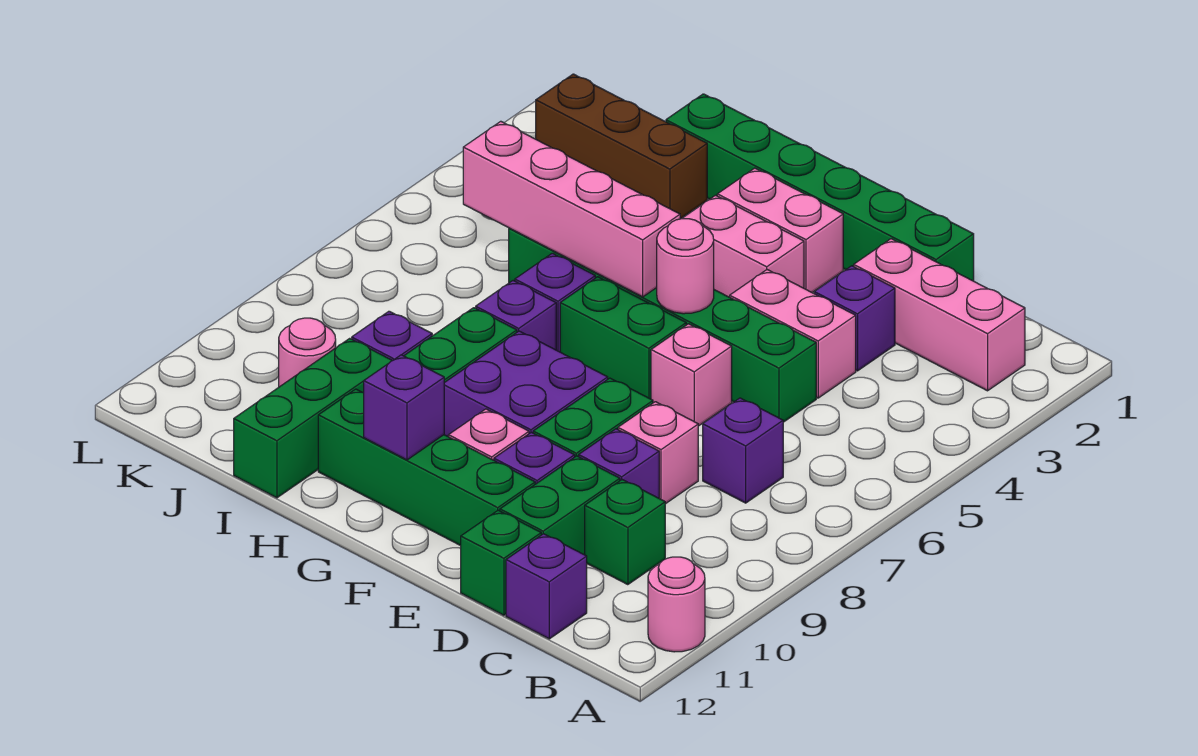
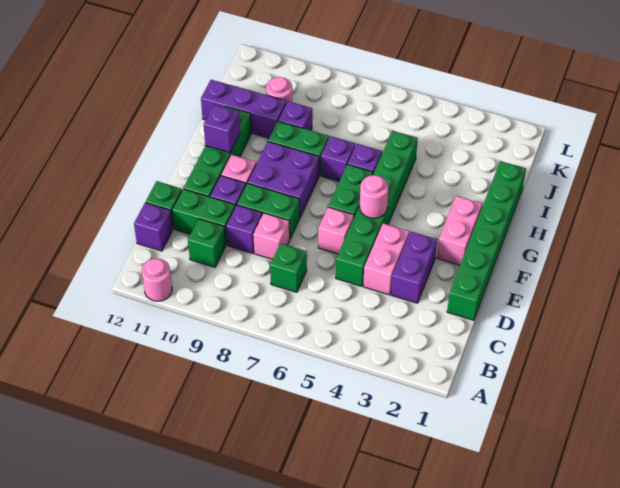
pink brick B2:D2 level 1 -> none
purple brick C7 level 1 -> green brick C7 level 1
purple brick D3 level 1 -> purple brick D3:E3 level 1
pink brick F3:G3 level 1 -> none
pink brick G5:J5 level 2 -> none
brown brick I2:K2 level 1 -> none
green brick I10:I12 level 1 -> purple brick I10:I12 level 1

